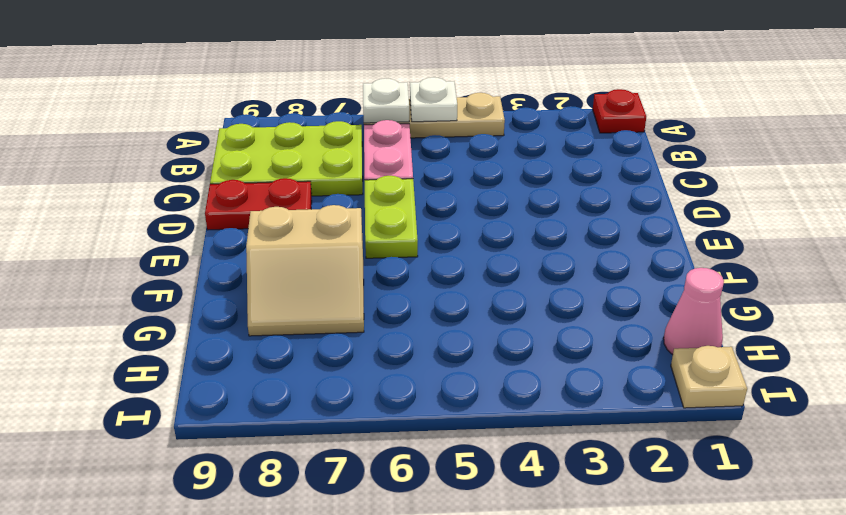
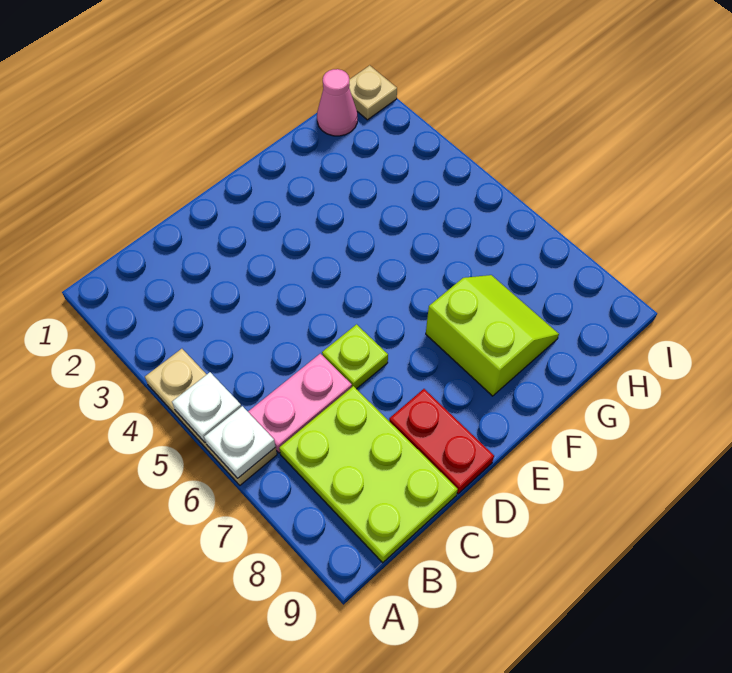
red plate A1 level 1 -> none
lime plate D6:E6 level 1 -> lime plate D6 level 1
tan slope F7:G8 level 1 top F -> lime slope F7:G8 level 1 top F

